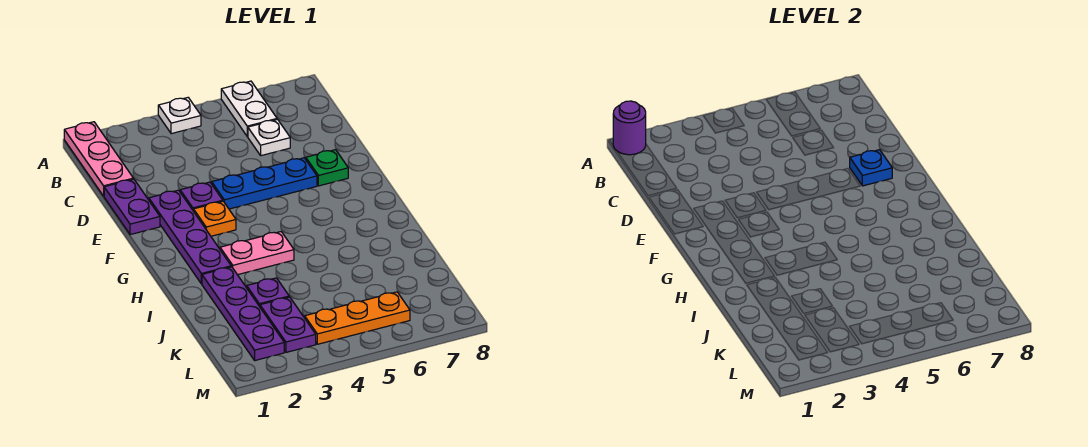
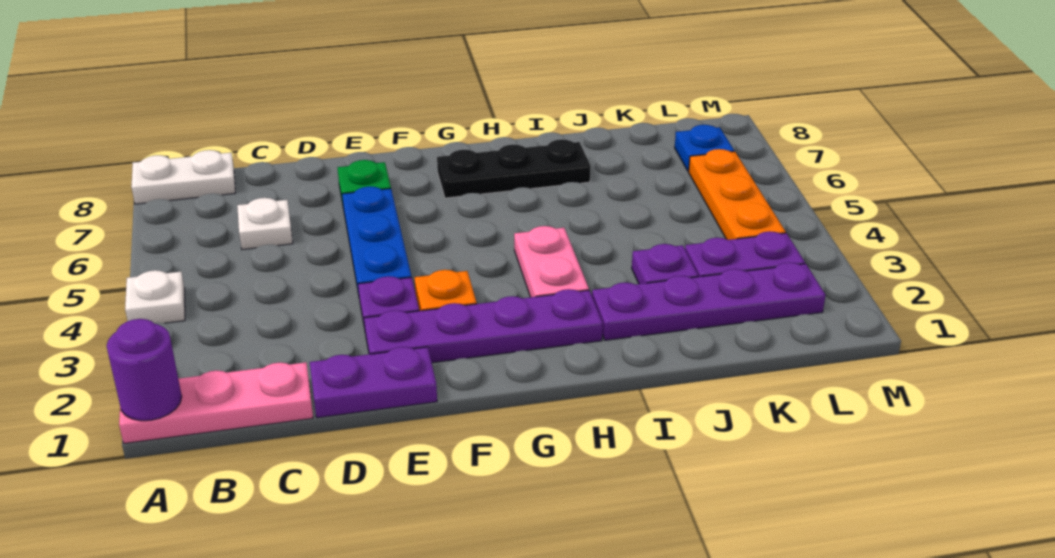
white plate A6:B6 level 1 -> white plate A8:B8 level 1
blue plate E7 level 2 -> blue plate L7 level 1
none -> black plate G7:I7 level 1

